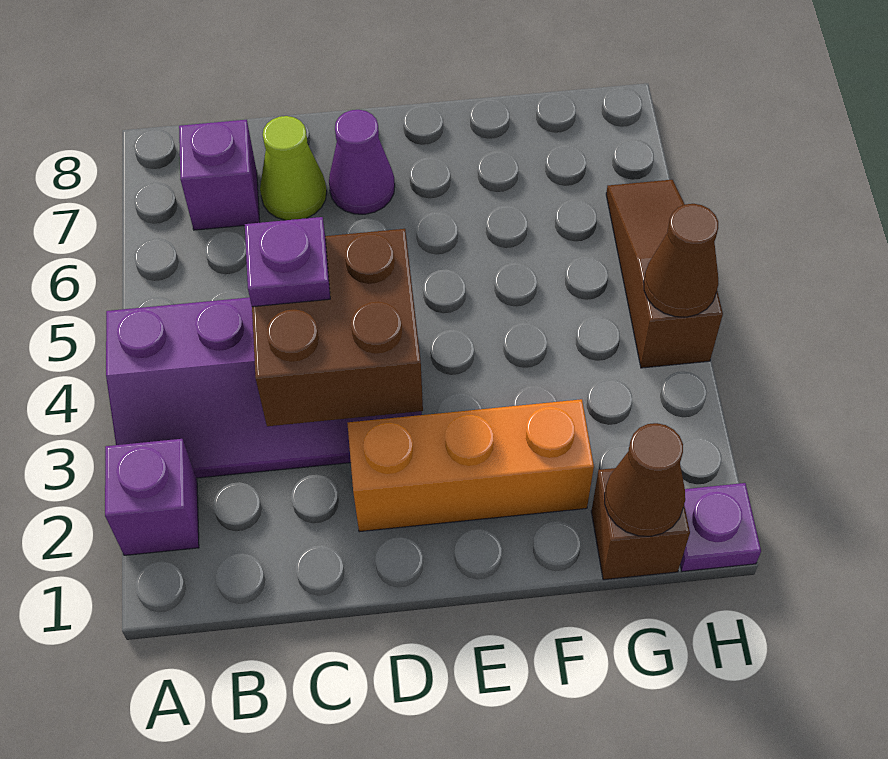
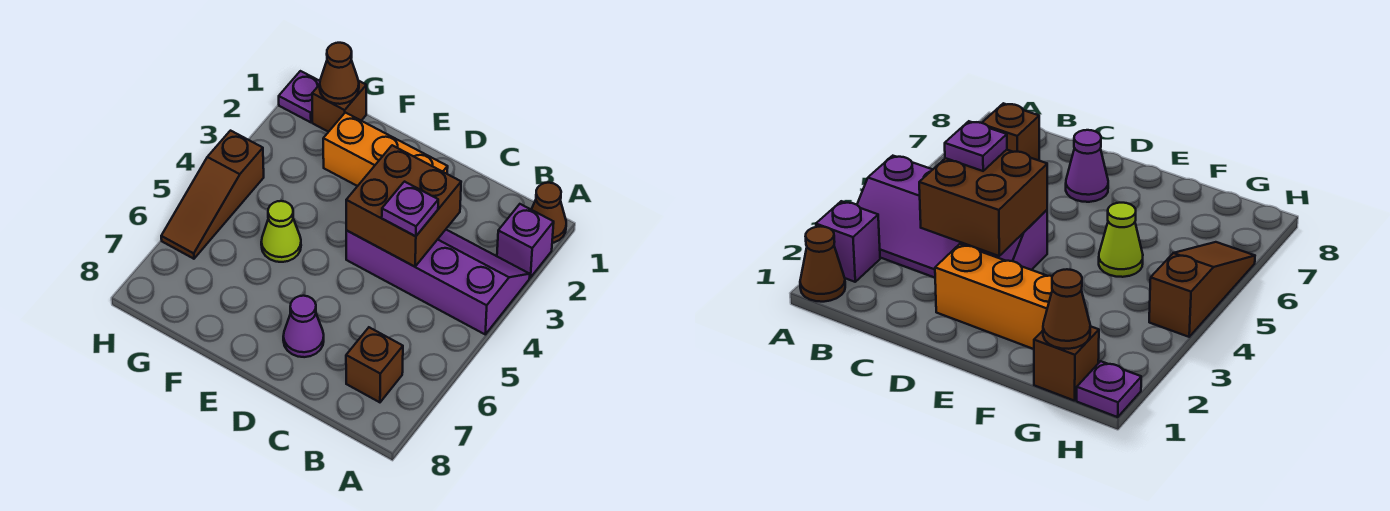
purple brick B7 level 1 -> brown brick B7 level 1
lime cone C7 level 1 -> lime cone F5 level 1
brown cone H4 level 2 -> brown cone A1 level 1

